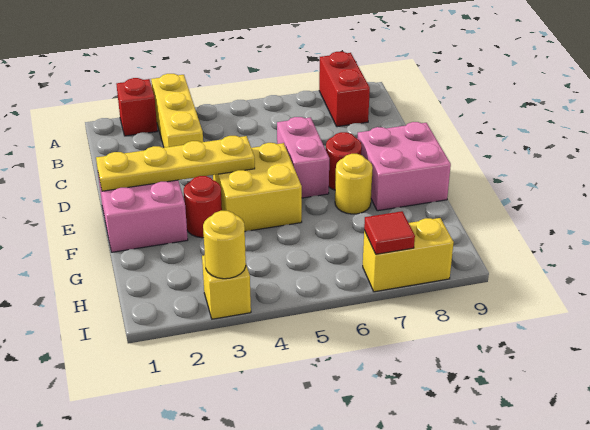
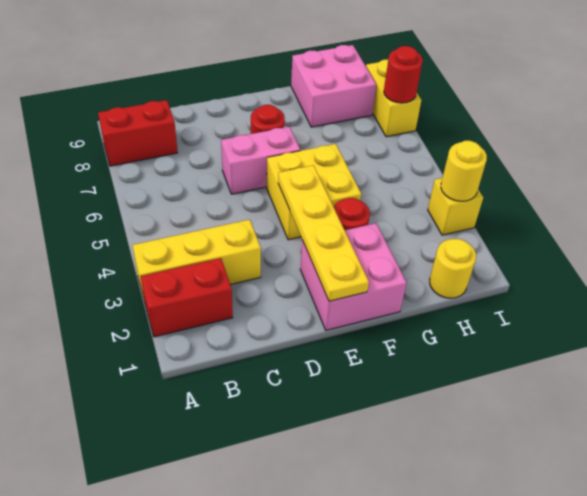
red brick A2 level 1 -> red brick A2:B2 level 1
pink brick E8:F9 level 1 -> pink brick G8:H9 level 1
yellow round brick F7 level 1 -> yellow round brick H1 level 1
red tile I7 level 2 -> red round brick I7 level 2

